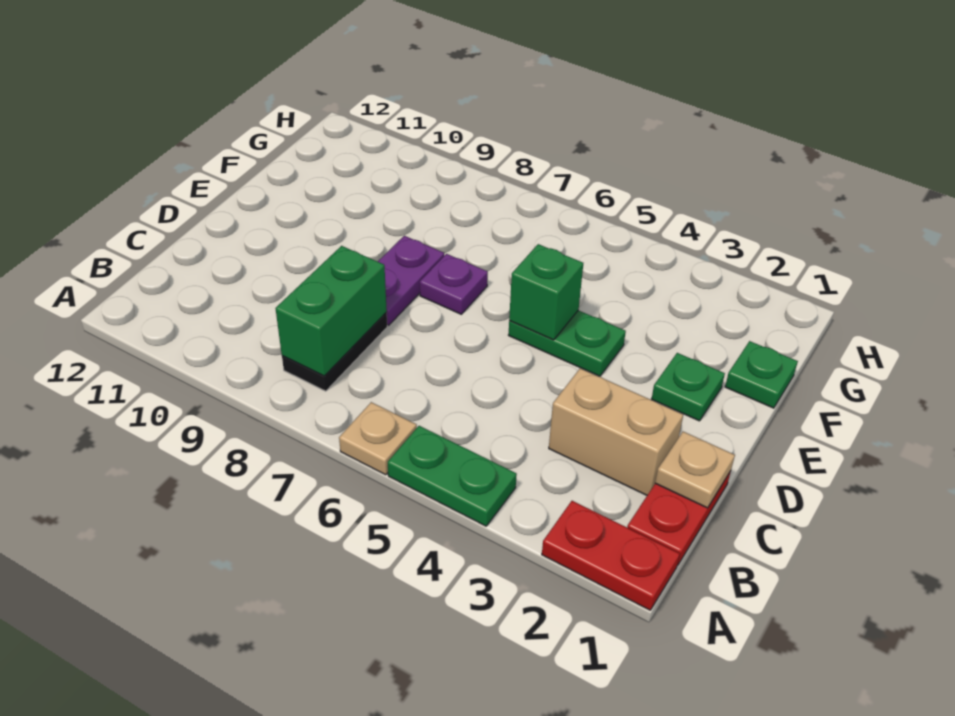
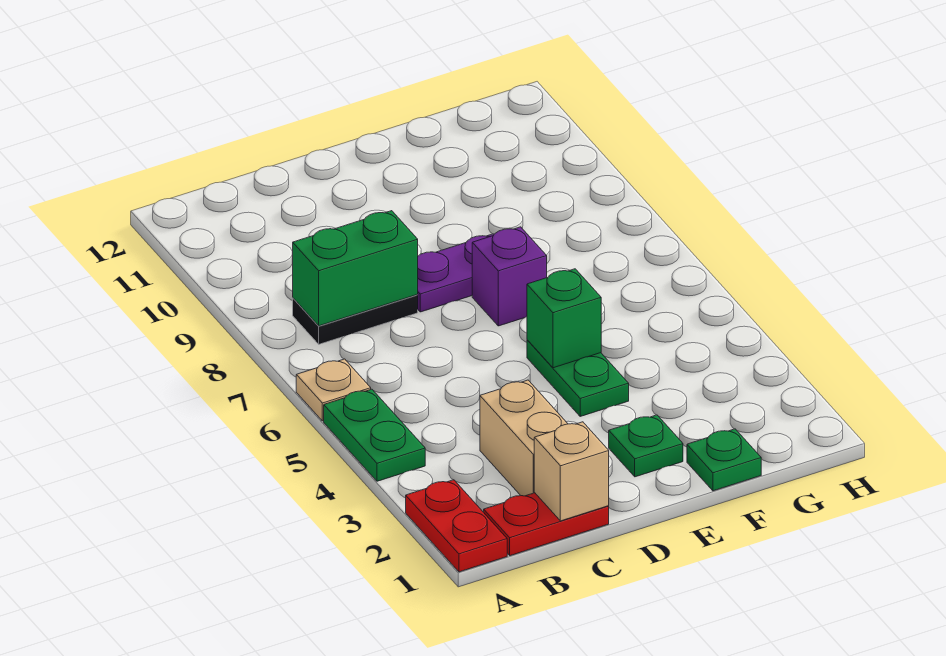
tan plate C1 level 2 -> tan brick C1 level 2
purple plate E7 level 1 -> purple brick E7 level 1

